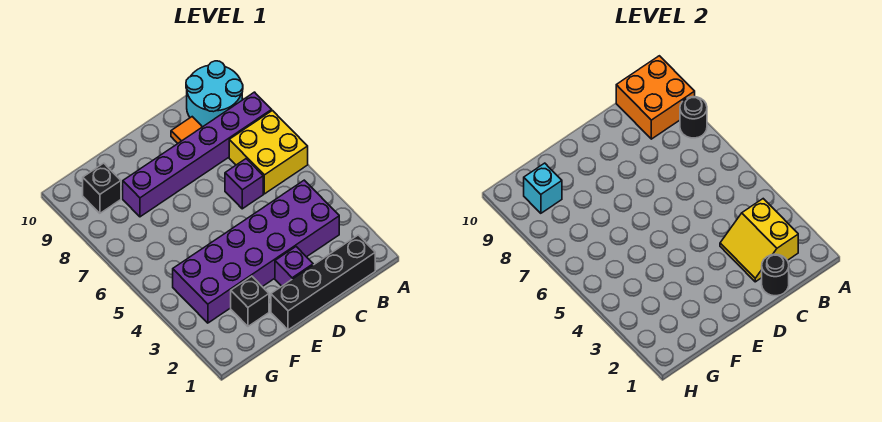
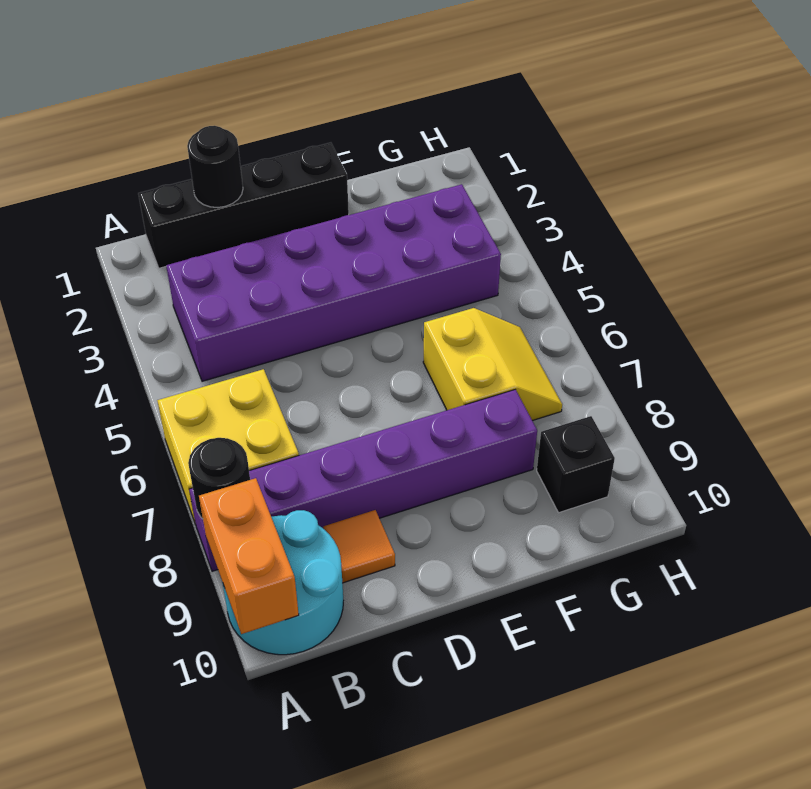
orange brick A9:B10 level 2 -> orange brick A9:A10 level 2
yellow slope B2:C3 level 2 top B -> yellow slope F6:G7 level 1 top F
purple brick C6 level 1 -> none
purple brick D2 level 1 -> none
black brick F2 level 1 -> none
cyan brick G9 level 2 -> none

